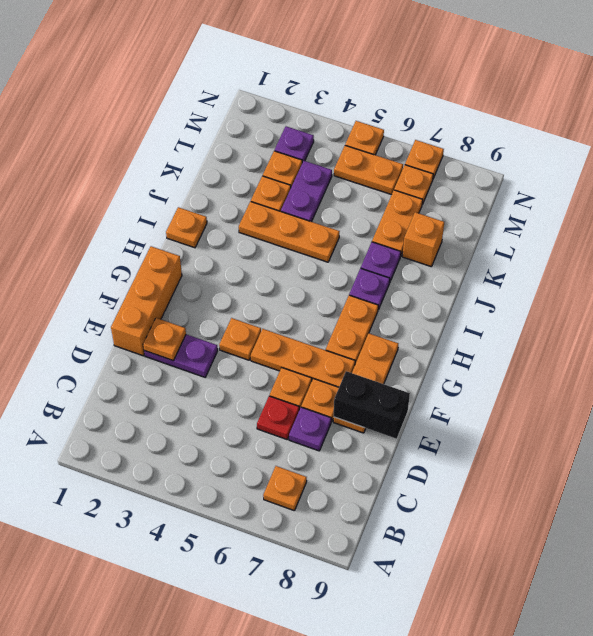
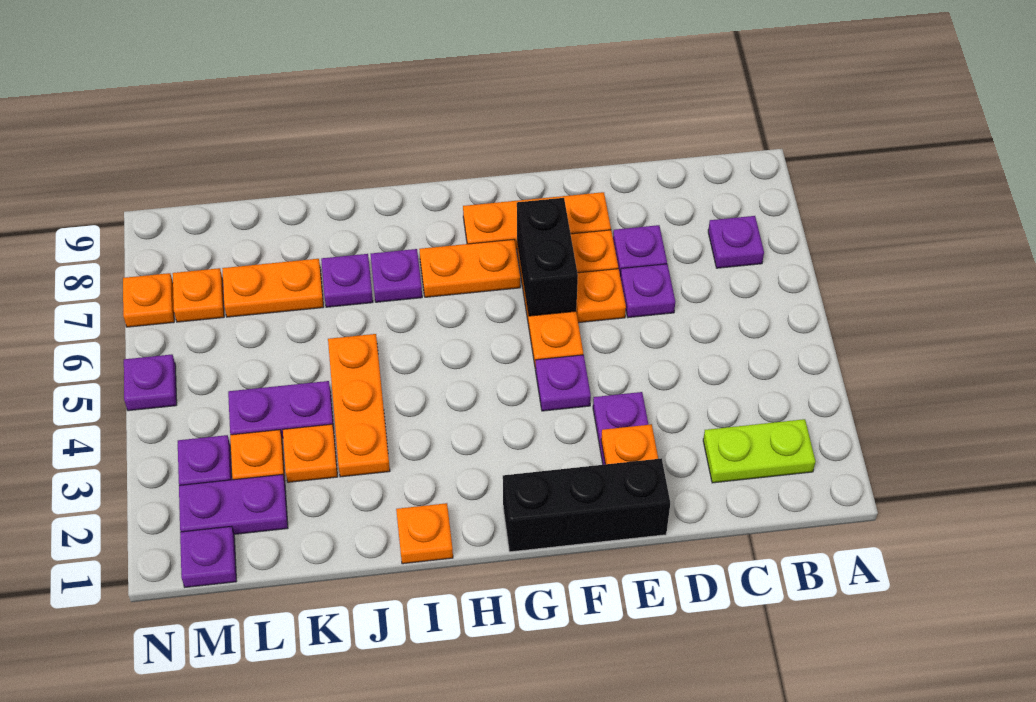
none -> lime plate B2:C2 level 1
orange plate B7 level 1 -> purple plate B7 level 1
red plate D6 level 1 -> purple plate D6 level 1
orange brick E1:G1 level 1 -> black brick E1:G1 level 1
black brick E8:E9 level 2 -> black brick F6:F7 level 2
orange plate F4 level 1 -> purple plate F4 level 1
orange brick K8 level 1 -> none
none -> purple plate L2:M2 level 1
none -> purple plate M1 level 1
orange plate M5:M6 level 1 -> none
orange plate N5 level 1 -> purple plate N5 level 1

